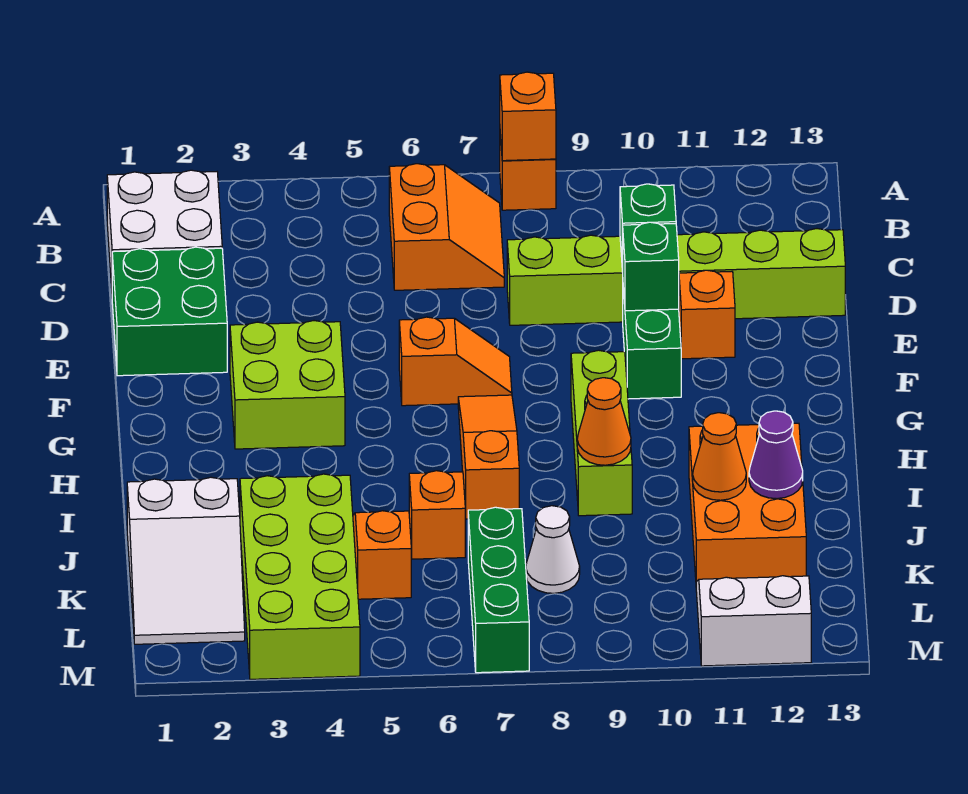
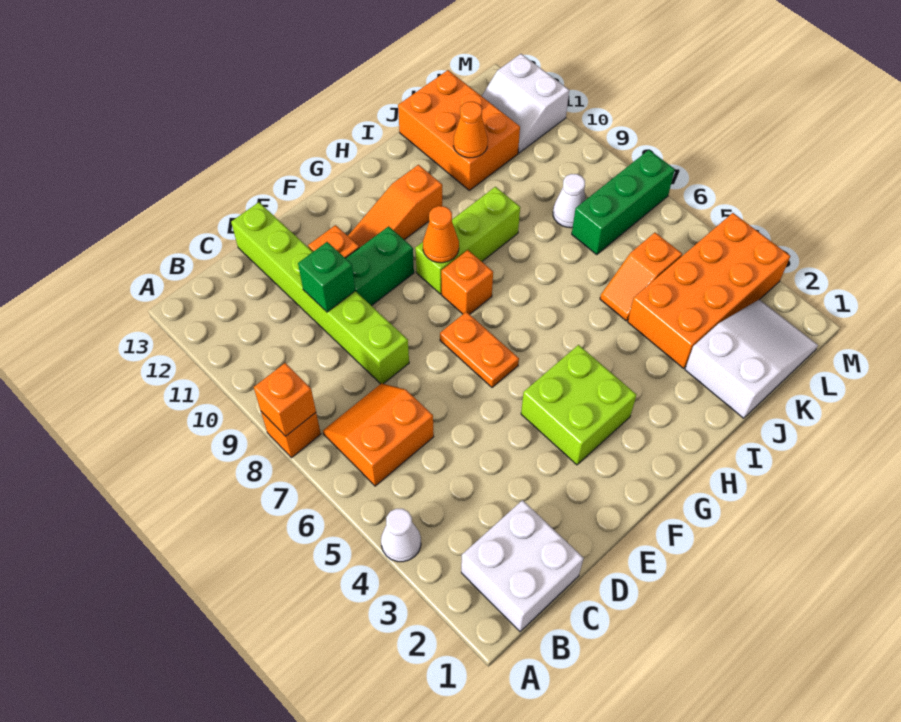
none -> white cone A4 level 1
green brick D1:E2 level 1 -> none
green brick E10 level 2 -> none
orange slope F6:F7 level 1 top 6 -> orange plate F6:F7 level 1
orange slope G7:I7 level 1 top I -> orange slope F11:H11 level 1 top H
orange cone I9 level 2 -> orange cone G9 level 2
orange brick I11:K12 level 1 -> orange brick J11:K13 level 1
lime brick J3:M4 level 1 -> orange brick J3:M4 level 1
orange brick J6 level 1 -> orange brick G8 level 1
purple cone J12 level 2 -> none

